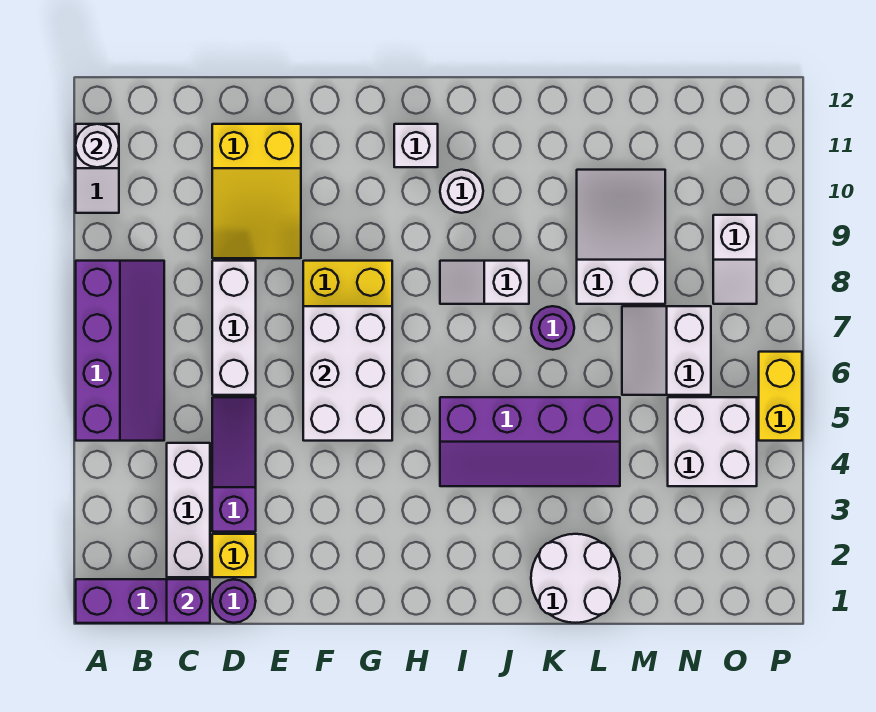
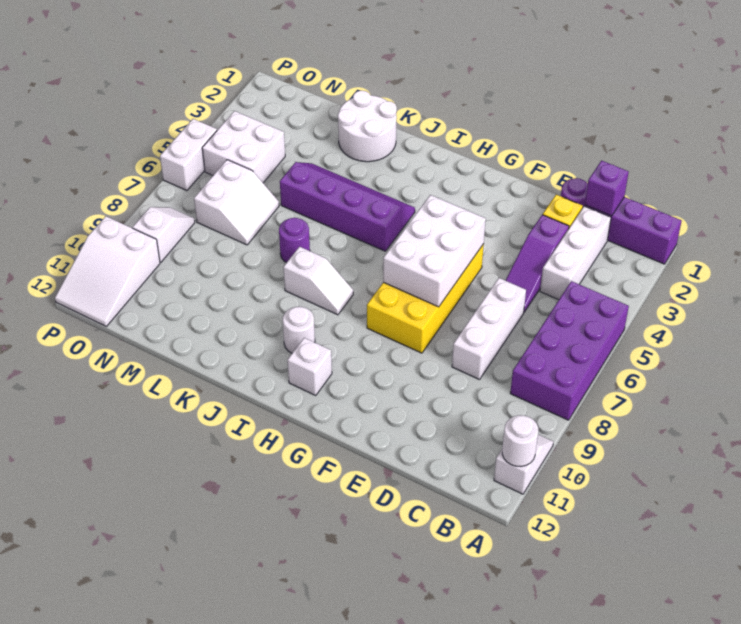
purple slope A5:B8 level 1 top A -> purple brick A5:B8 level 1
yellow slope D9:E11 level 1 top 11 -> none
white slope L8:M10 level 1 top 8 -> white slope O10:P12 level 1 top 10
yellow brick P5:P6 level 1 -> white brick P5:P6 level 1

